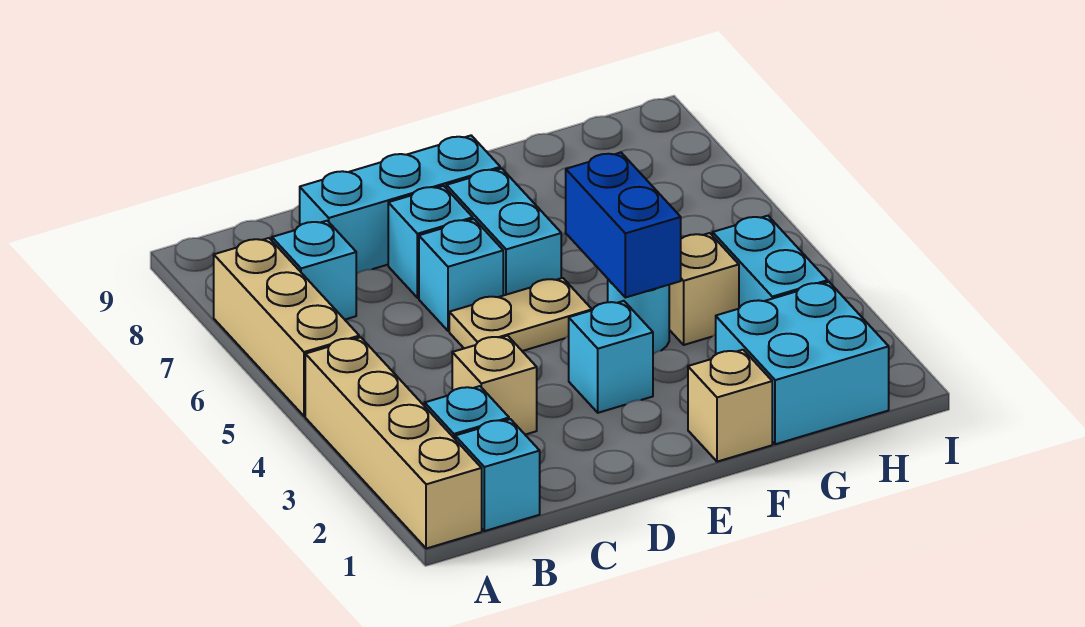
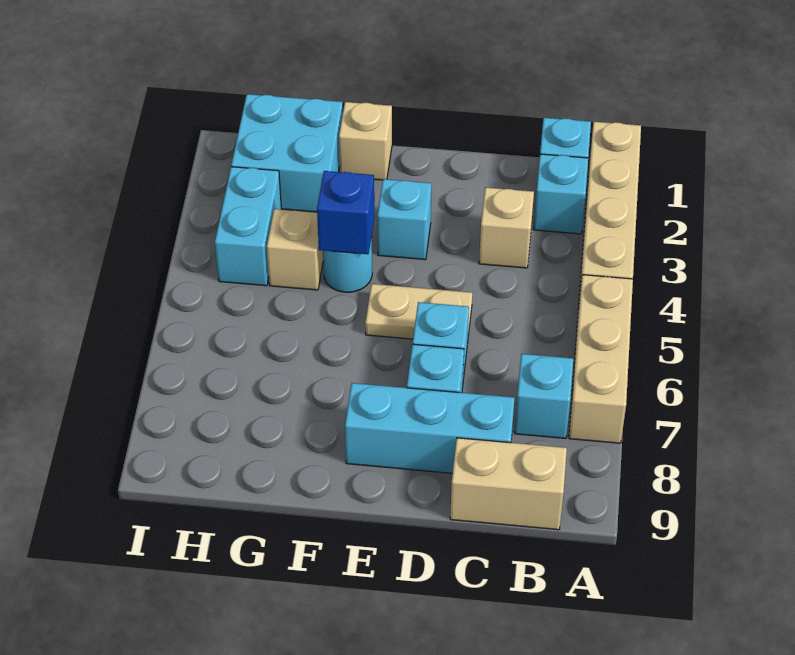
none -> tan brick B9:C9 level 1
cyan brick E6:E7 level 1 -> none
blue brick F4:F5 level 2 -> blue brick F4 level 2

